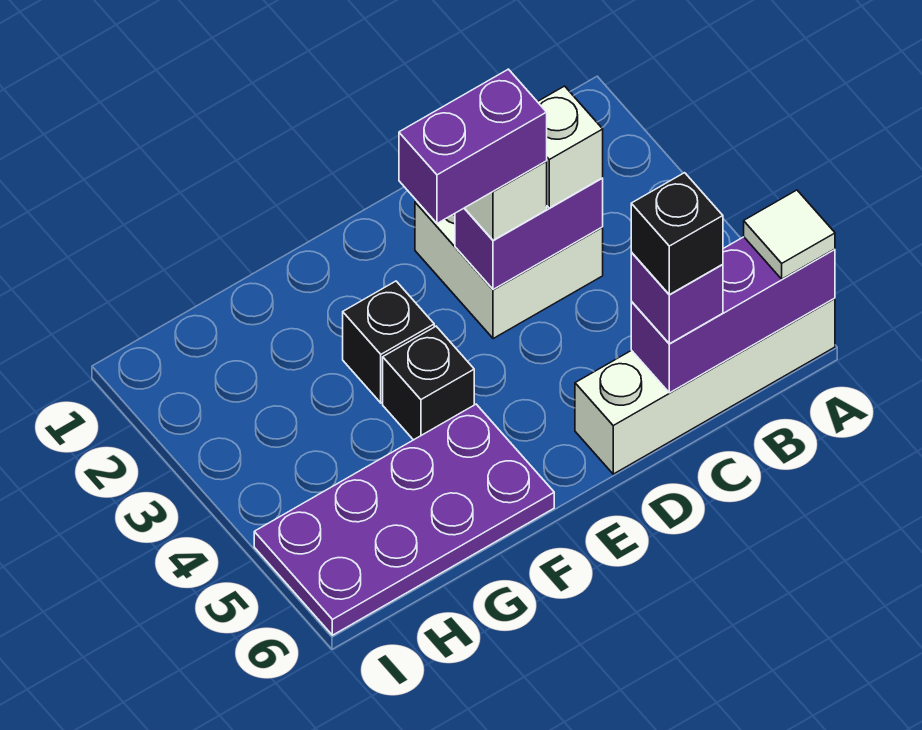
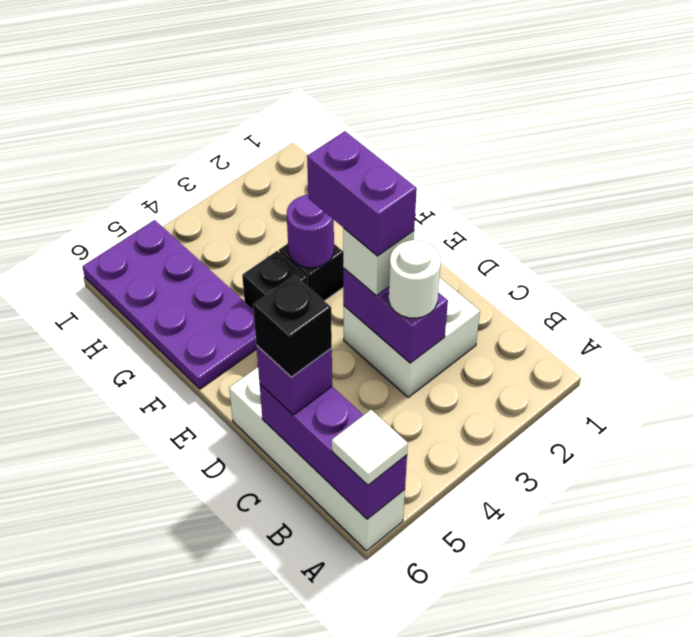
white brick C3 level 3 -> white round brick C3 level 3
none -> purple round brick F3 level 2

